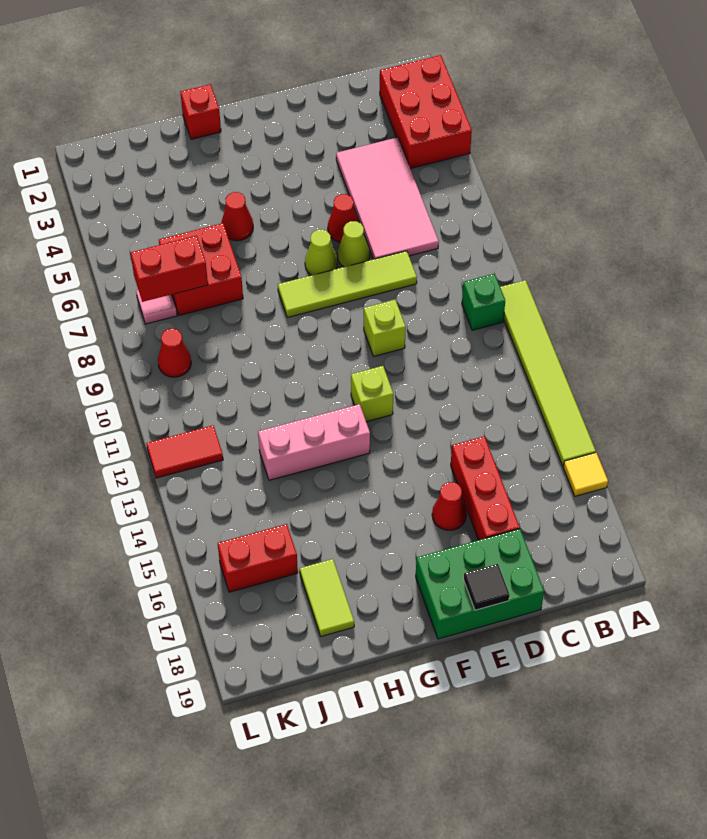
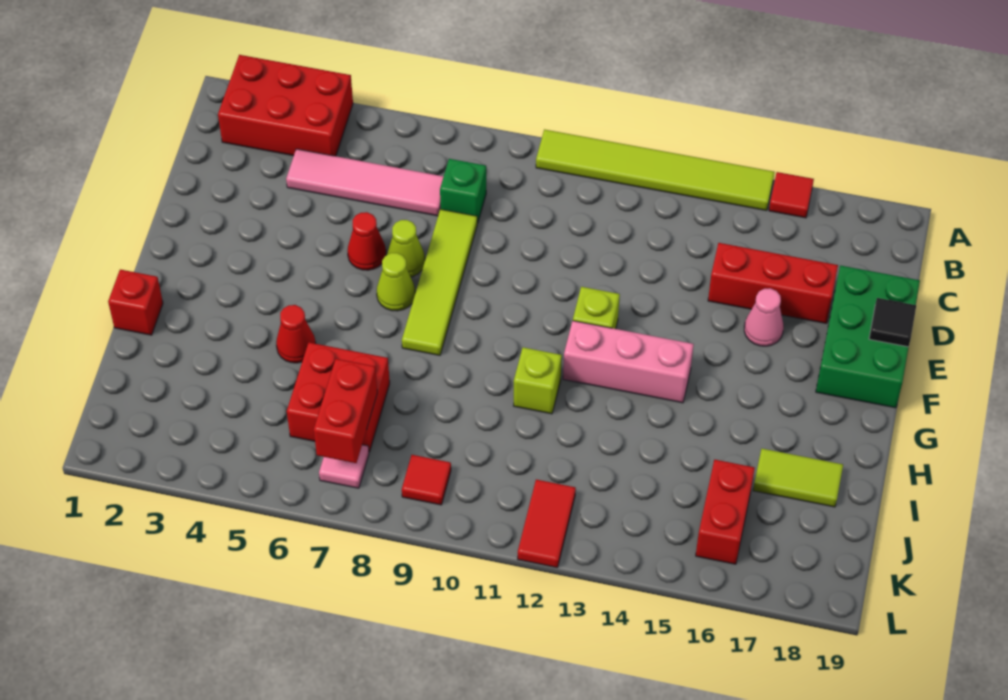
yellow tile A16 level 1 -> red tile A16 level 1
green brick B10 level 1 -> green brick C8 level 1
pink tile C4:D7 level 1 -> pink tile C4:C7 level 1
lime brick E10 level 1 -> lime brick H11 level 1
red cone E16 level 1 -> pink cone E16 level 1
pink brick G13:I13 level 1 -> pink brick G12:G14 level 1
red cone K9 level 1 -> red tile K9 level 1

